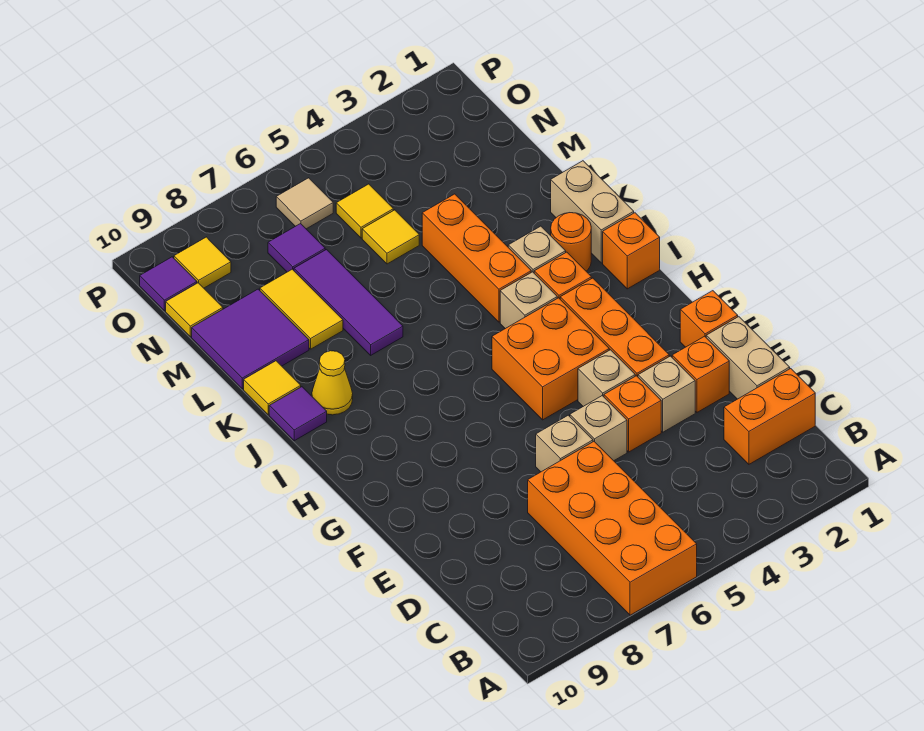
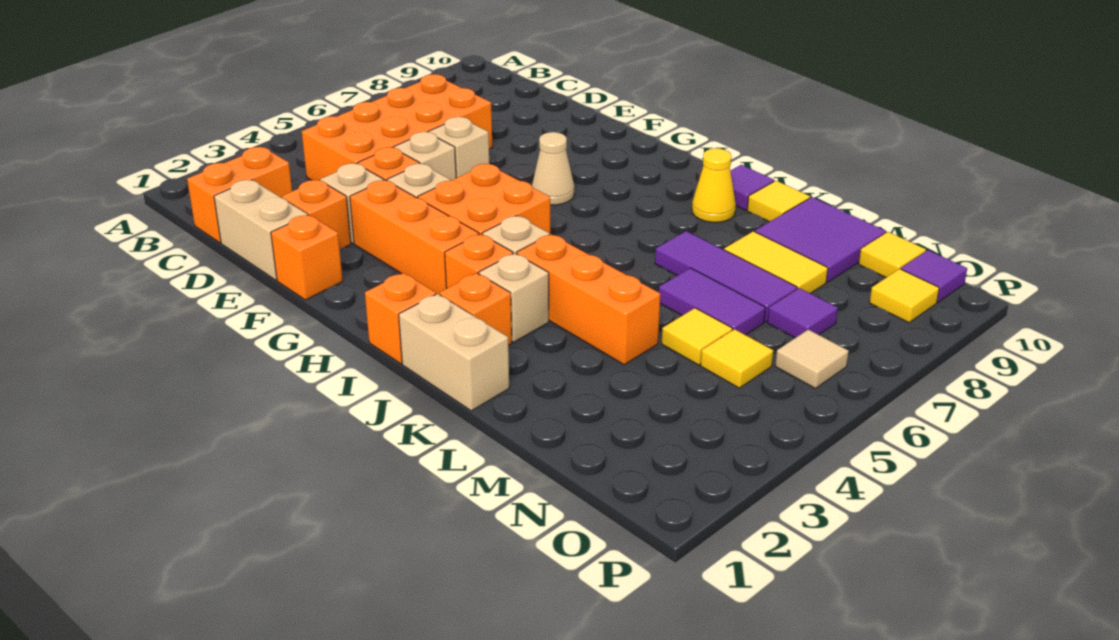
orange brick A6:D7 level 1 -> orange brick C4:D7 level 1
none -> tan cone G7 level 1
orange round brick J2 level 1 -> orange brick J2 level 1
none -> purple tile L6:M6 level 1

